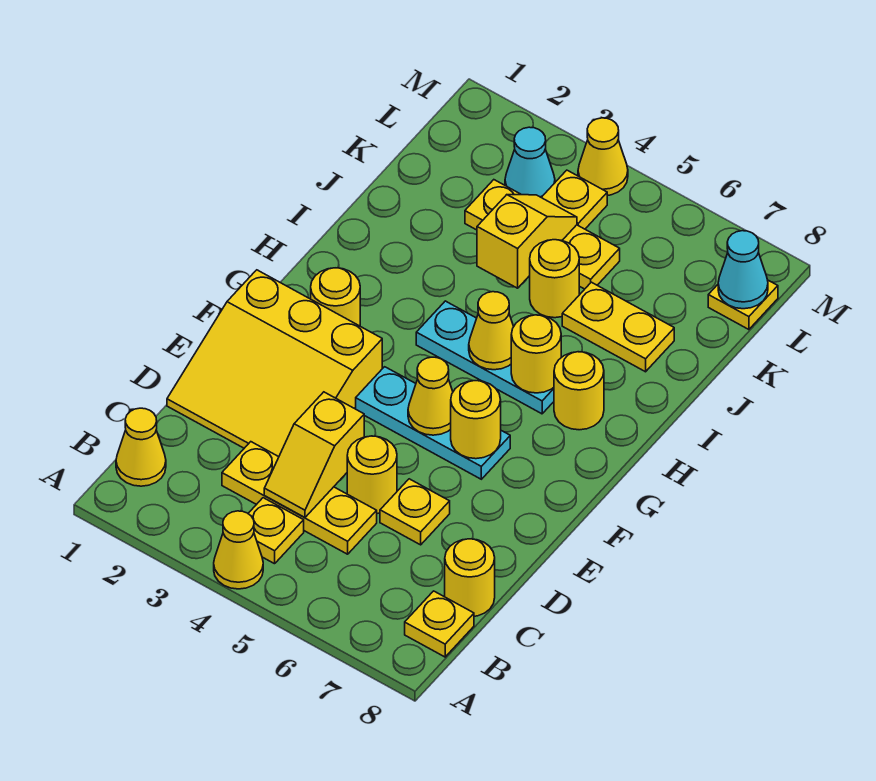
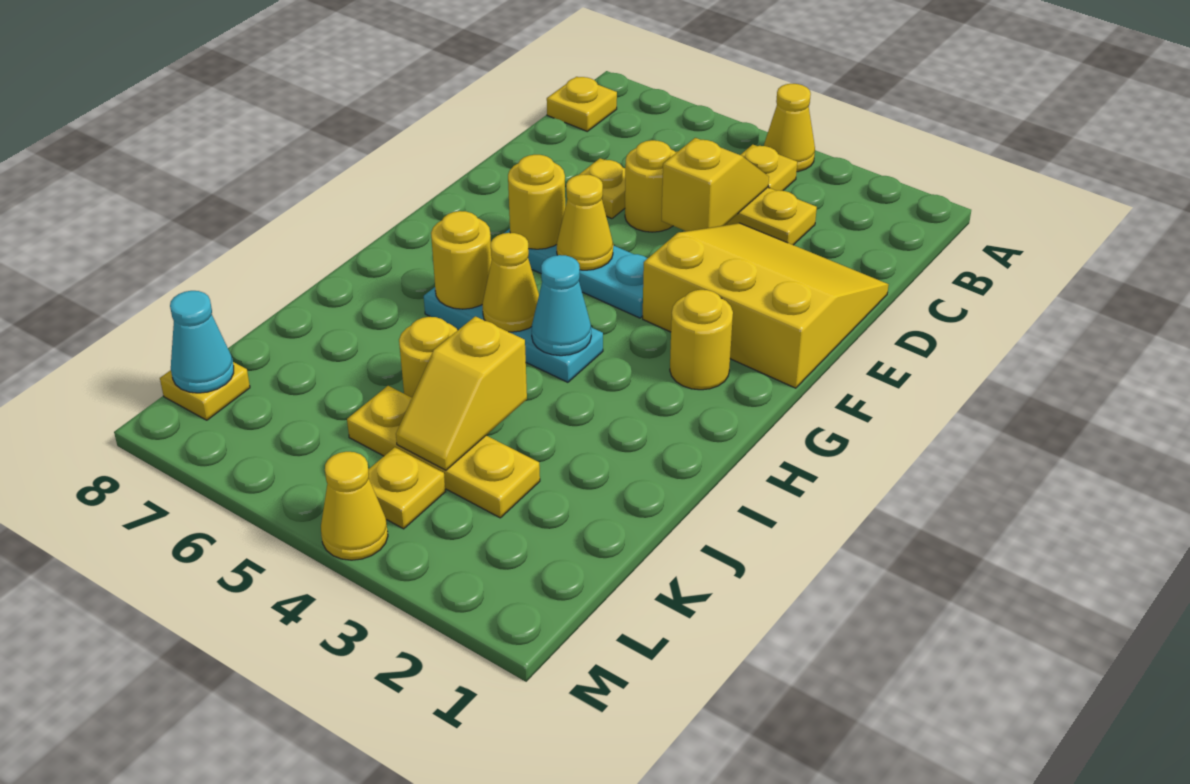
yellow cone B1 level 1 -> none
yellow round brick C8 level 1 -> none
yellow round brick H7 level 1 -> none
yellow plate J6:J7 level 1 -> none
cyan cone L3 level 1 -> cyan cone H4 level 2

